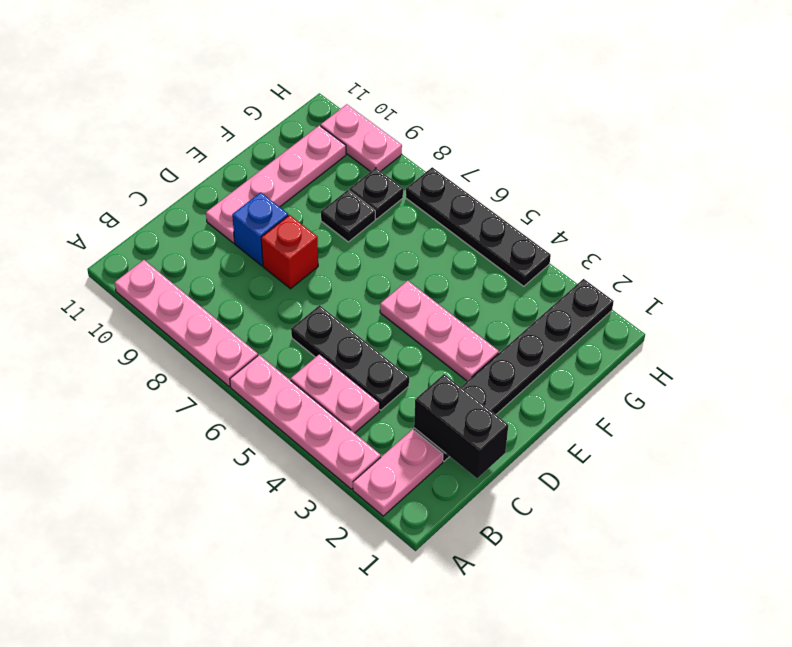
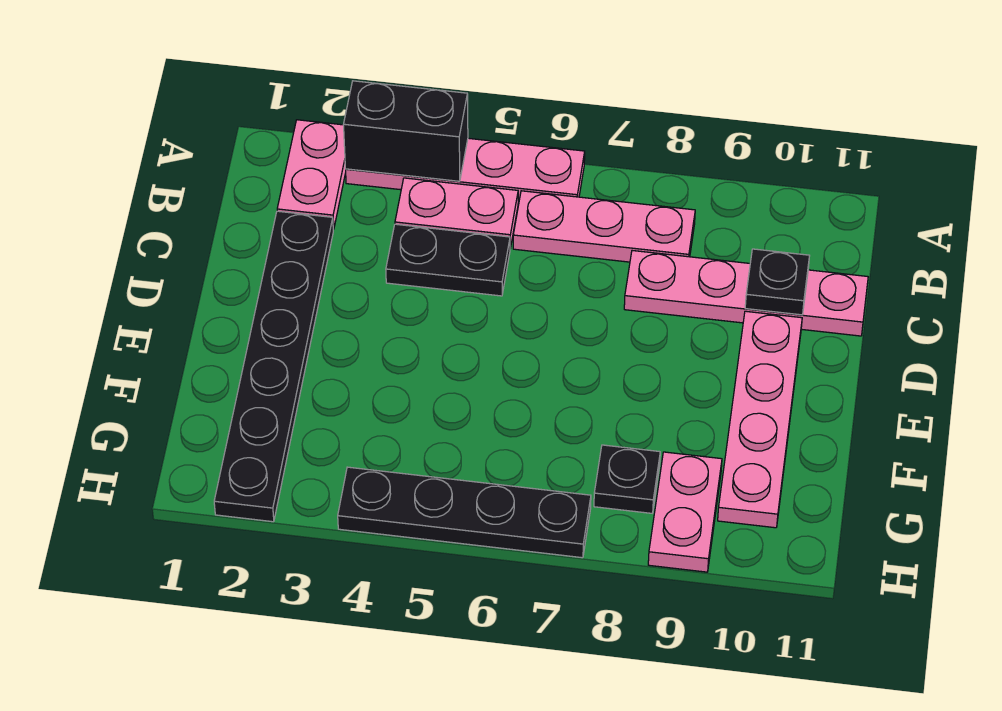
pink plate A7:A10 level 1 -> pink plate C8:C11 level 1
black brick C1:C2 level 2 -> black brick A3:A4 level 2
black plate C4:C6 level 1 -> black plate C4:C5 level 1
red brick D8 level 1 -> none
blue brick D9 level 1 -> none
pink plate E3:E5 level 1 -> pink plate B6:B8 level 1
black plate F8 level 1 -> black plate C10 level 2
pink plate H9:H10 level 1 -> pink plate G9:H9 level 1

